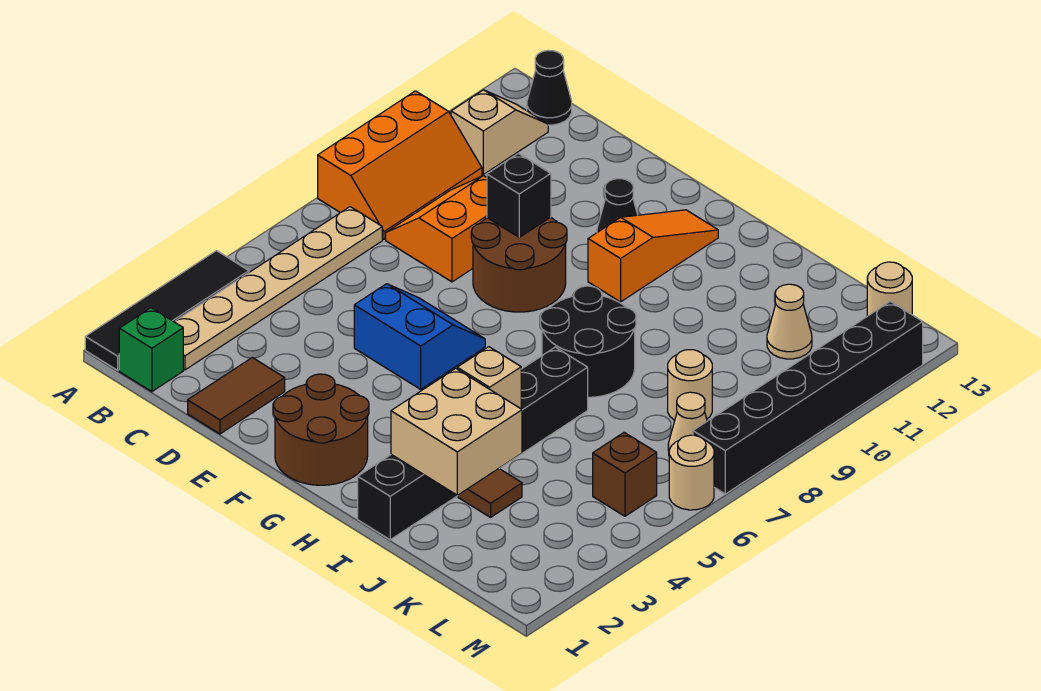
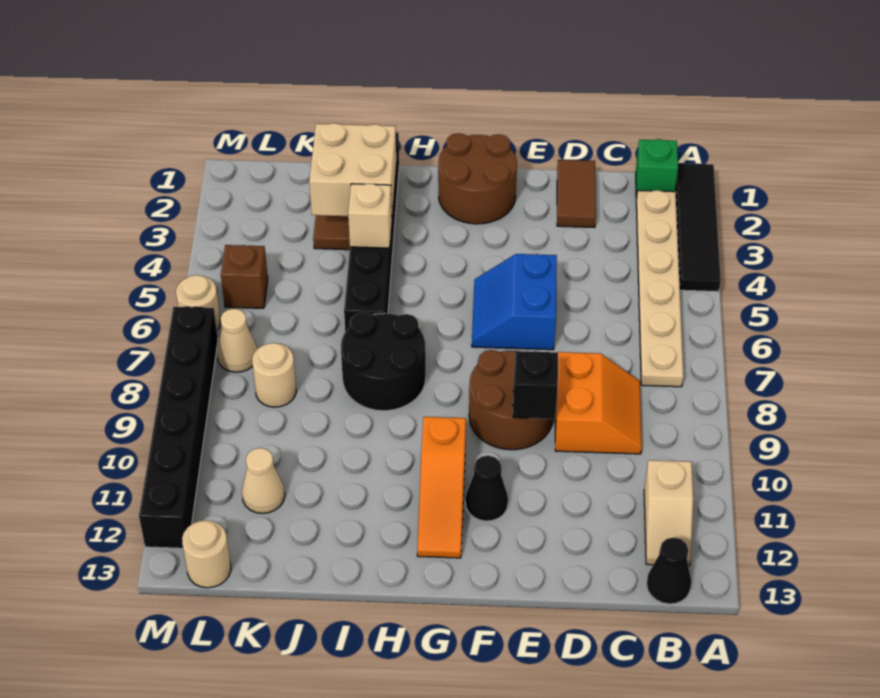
orange slope A8:B10 level 1 top A -> none
blue slope E5:F6 level 1 top 5 -> blue slope E5:F6 level 1 top E

